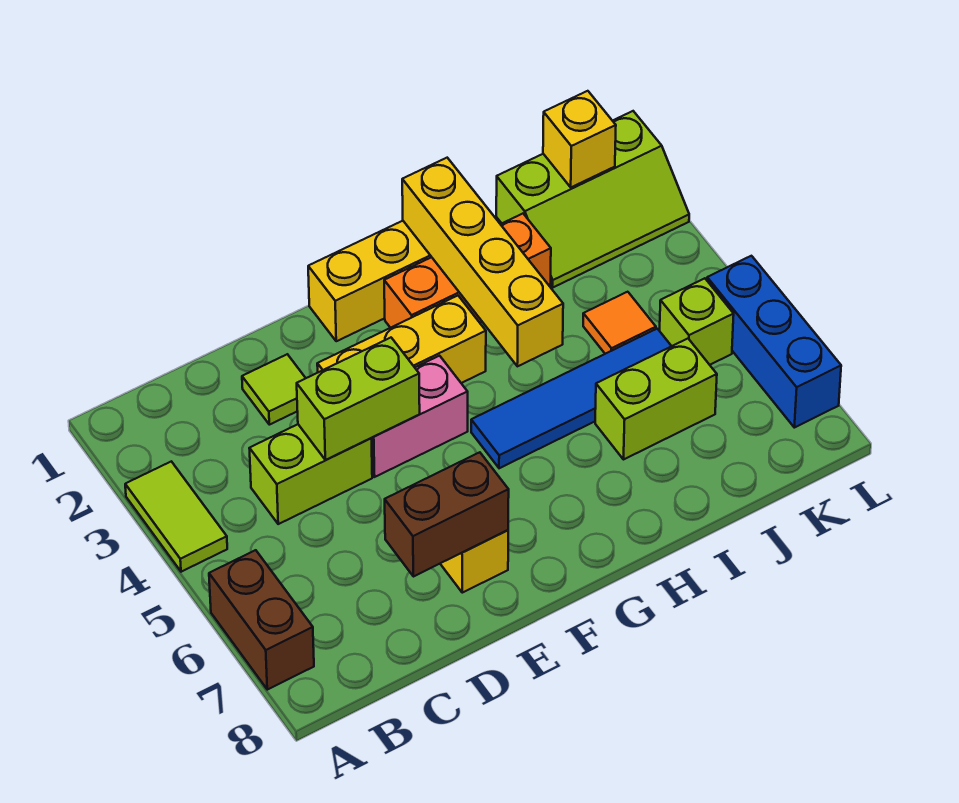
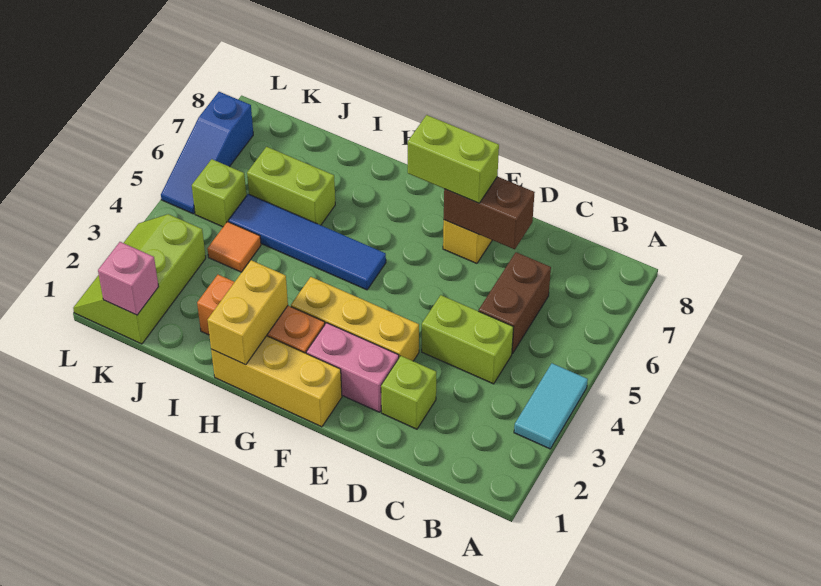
lime tile A3:A4 level 1 -> cyan tile A3:A4 level 1
brown brick A6:A7 level 1 -> brown brick C5:C6 level 1
lime tile D2 level 1 -> lime brick D2 level 1
lime brick D4:E4 level 2 -> lime brick E7:F7 level 3
pink brick E4:F4 level 1 -> pink brick E2:F2 level 1
yellow brick H1:H4 level 2 -> yellow brick H1:H2 level 2
lime slope J1:L2 level 1 top 1 -> lime slope K1:L3 level 1 top K
yellow brick K1 level 2 -> pink brick K1 level 2
blue brick L5:L7 level 1 -> blue slope L5:L7 level 1 top 7

